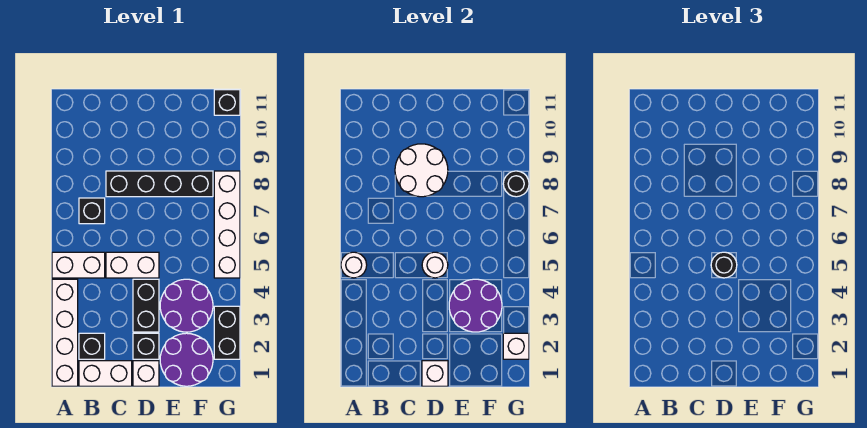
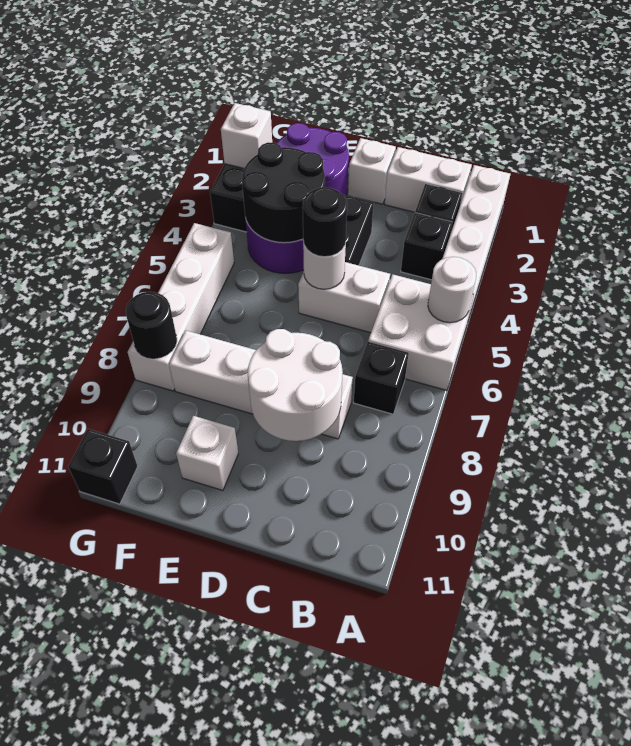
white brick A5:B5 level 1 -> white brick A5:B6 level 1
black brick C8:F8 level 1 -> white brick C8:F8 level 1
white brick D1 level 2 -> white brick E10 level 1
black brick D2 level 1 -> black brick B3 level 1
purple round brick E3:F4 level 2 -> black round brick E3:F4 level 2

